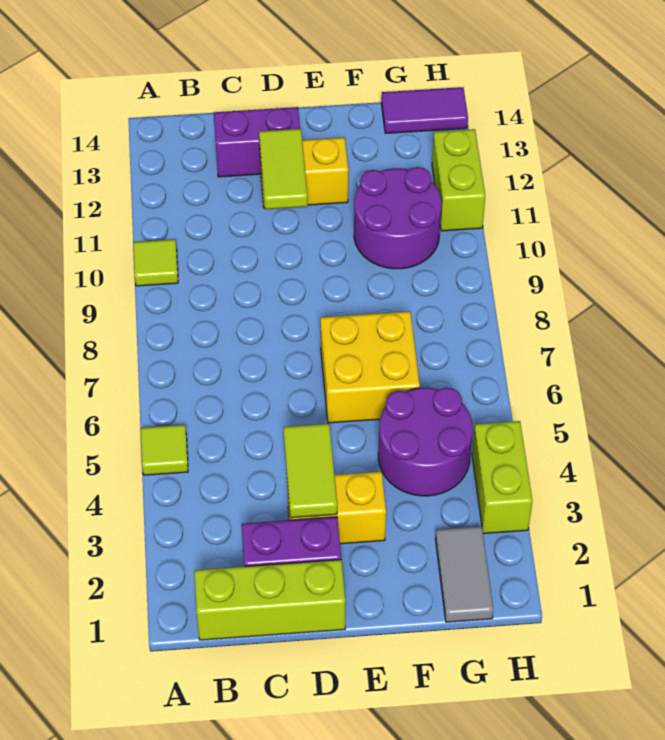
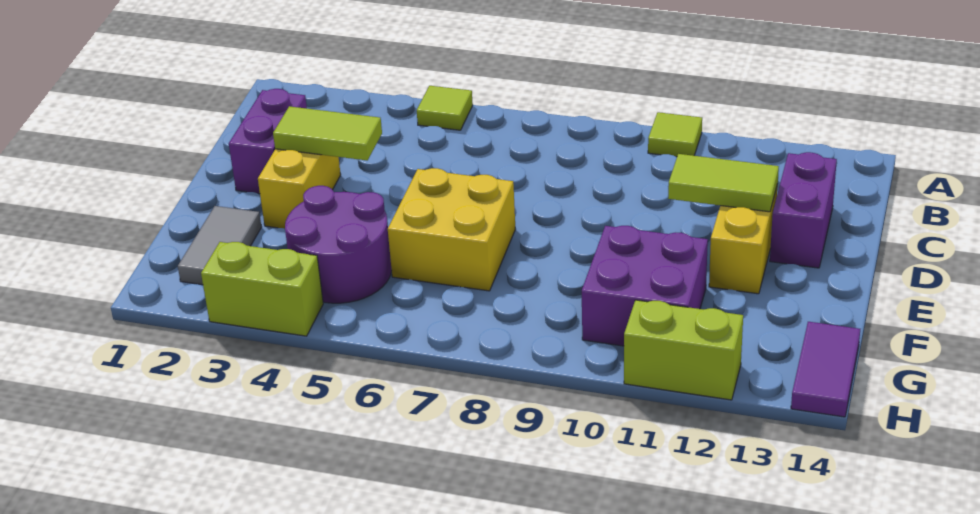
lime brick B1:D1 level 1 -> none
purple round brick F10:G11 level 1 -> purple brick F10:G11 level 1
grey tile G1:G2 level 1 -> grey tile F2:G2 level 1

